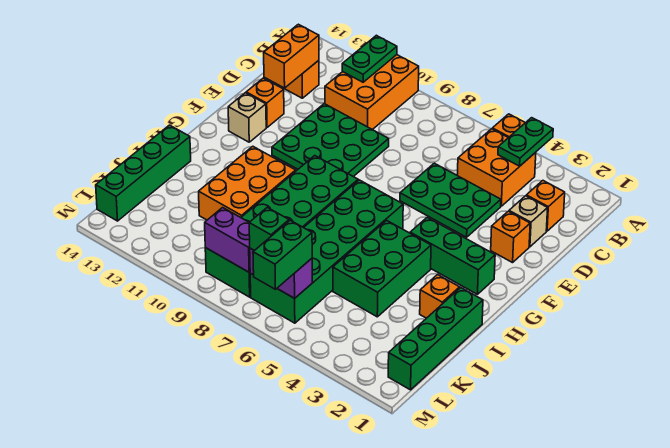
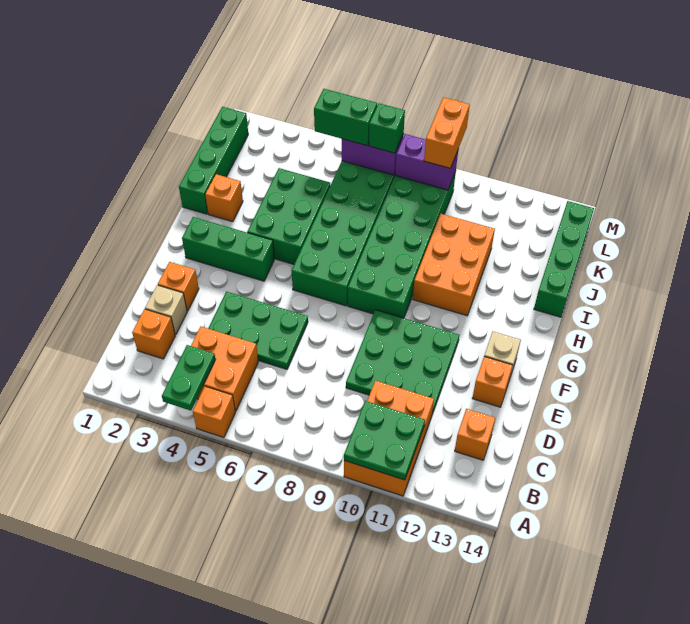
green plate A11:B11 level 2 -> green plate A10:B11 level 2
orange brick C13:D13 level 2 -> orange brick L9:M9 level 3
green brick L6:M6 level 3 -> green brick L5:L6 level 3

